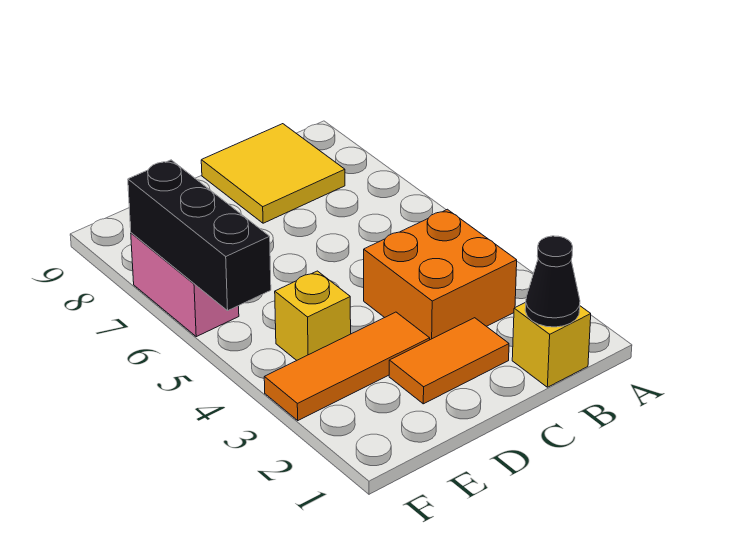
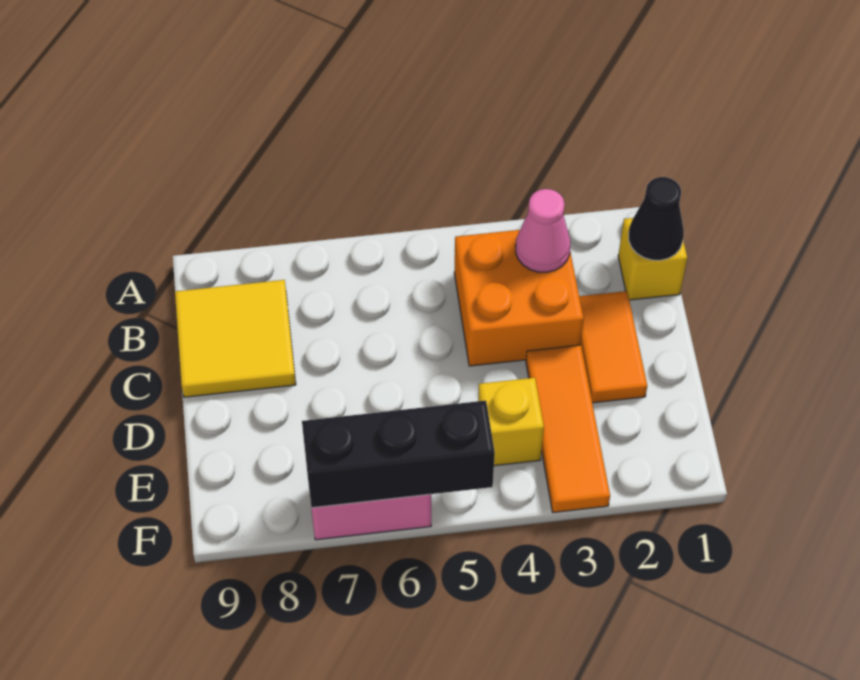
none -> pink cone B3 level 2

